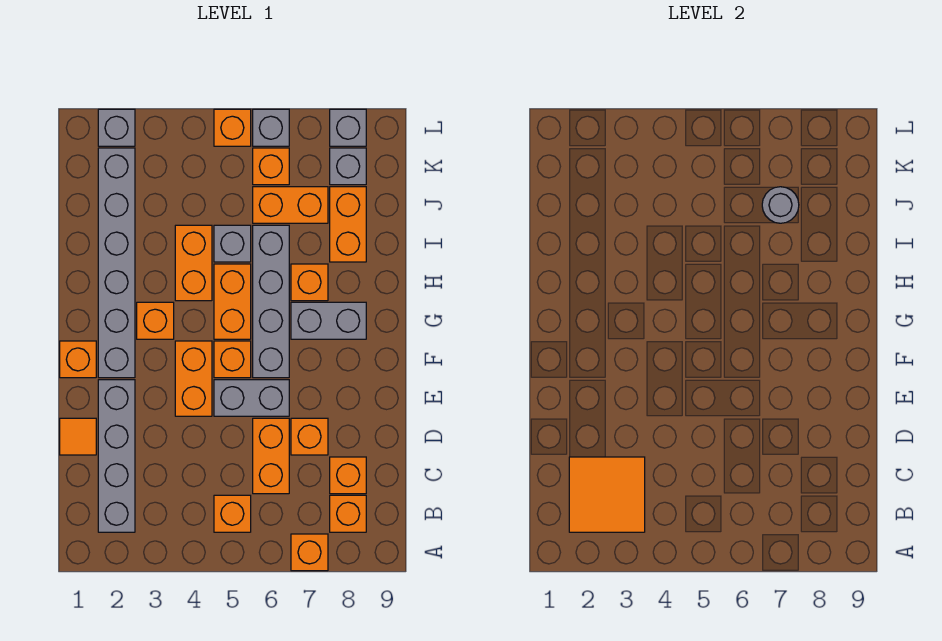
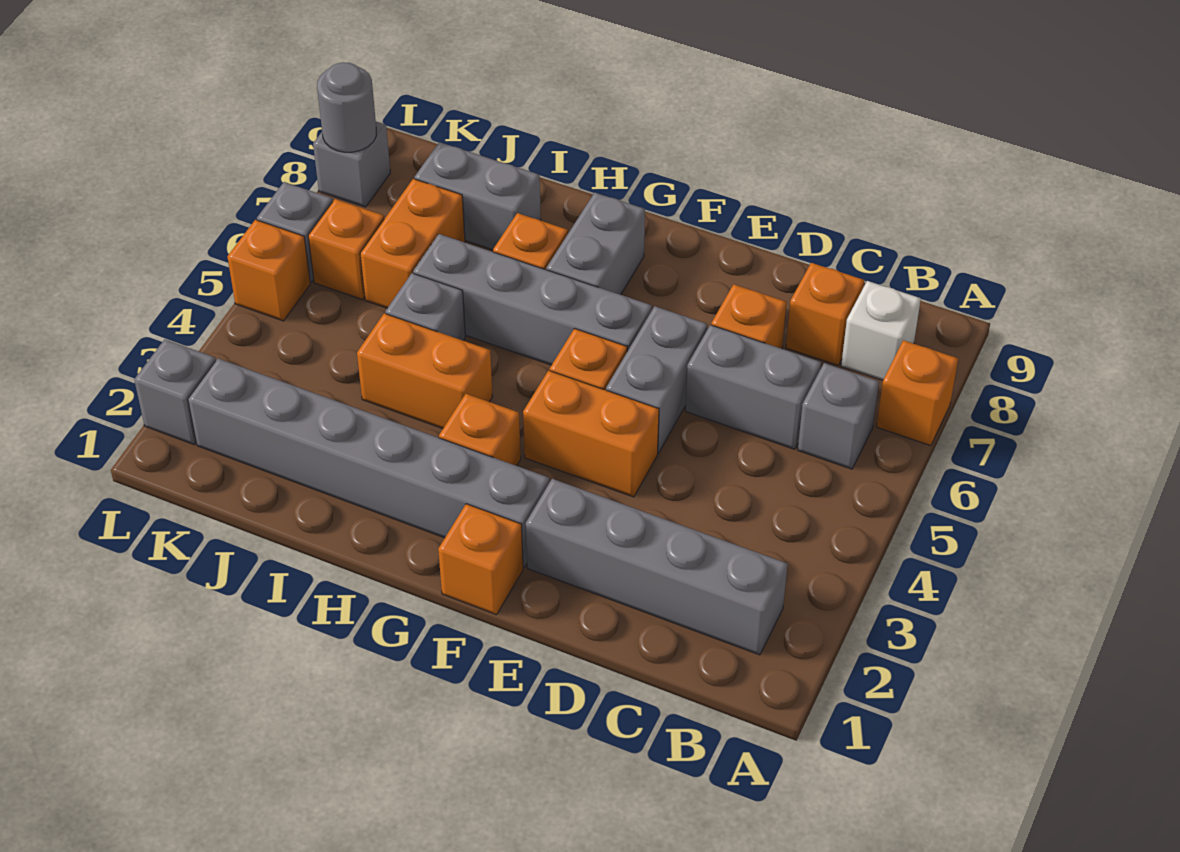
orange tile B2:C3 level 2 -> none
orange brick B5 level 1 -> none
orange brick B8 level 1 -> white brick B8 level 1
orange brick C6:D6 level 1 -> grey brick C6:D6 level 1
orange tile D1 level 1 -> none
orange brick G5:H5 level 1 -> none
orange brick I8:J8 level 1 -> grey brick I8:J8 level 1
grey round brick J7 level 2 -> grey round brick L8 level 2
grey brick K8 level 1 -> grey brick B6 level 1

